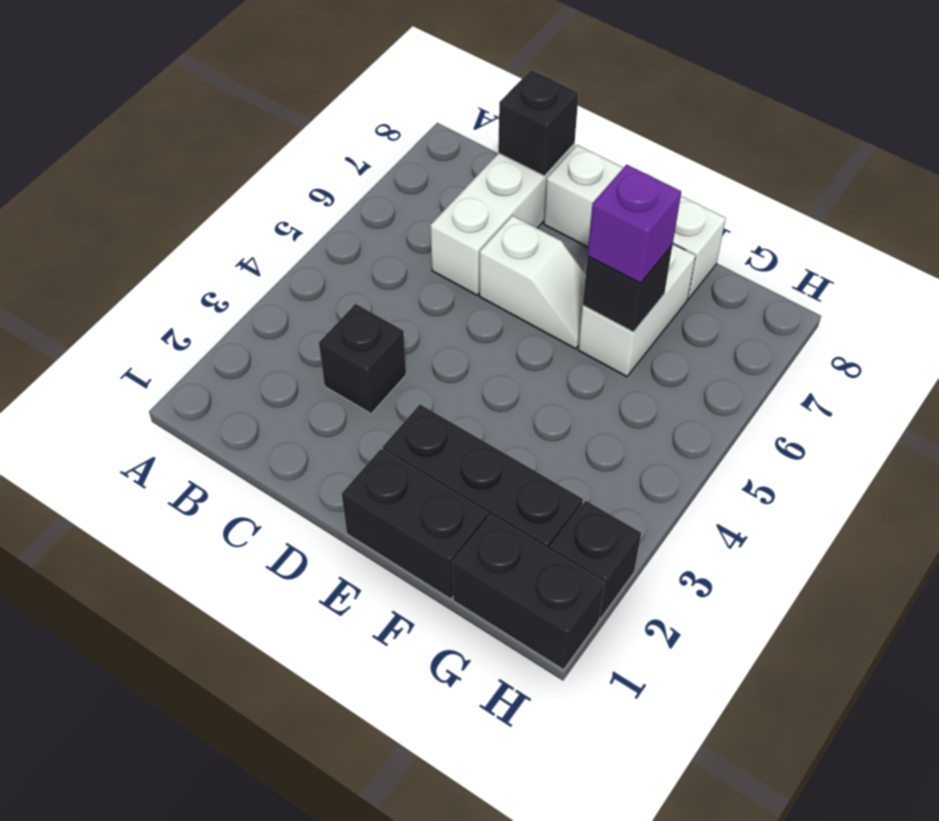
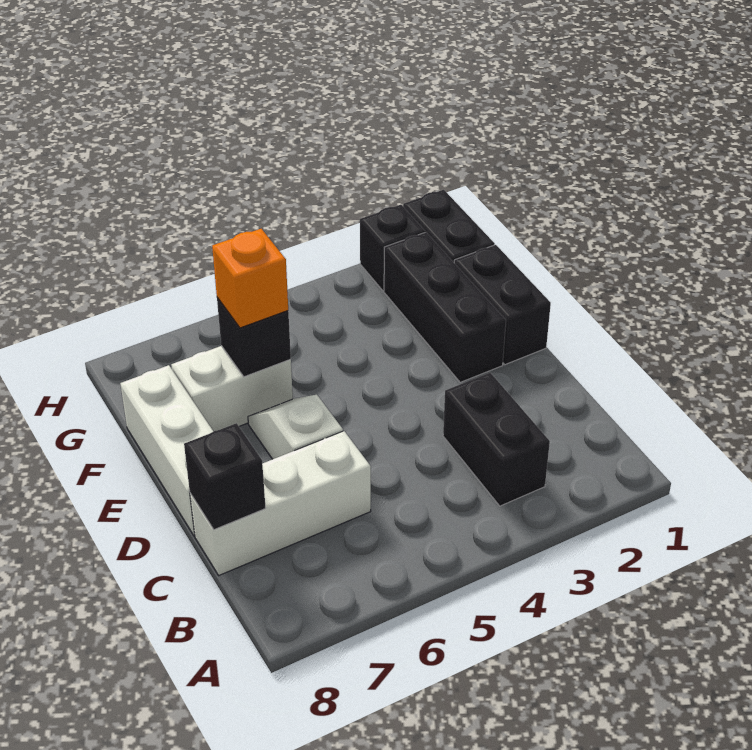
black brick C3 level 1 -> black brick B3:C3 level 1
purple brick F6 level 3 -> orange brick F6 level 3

